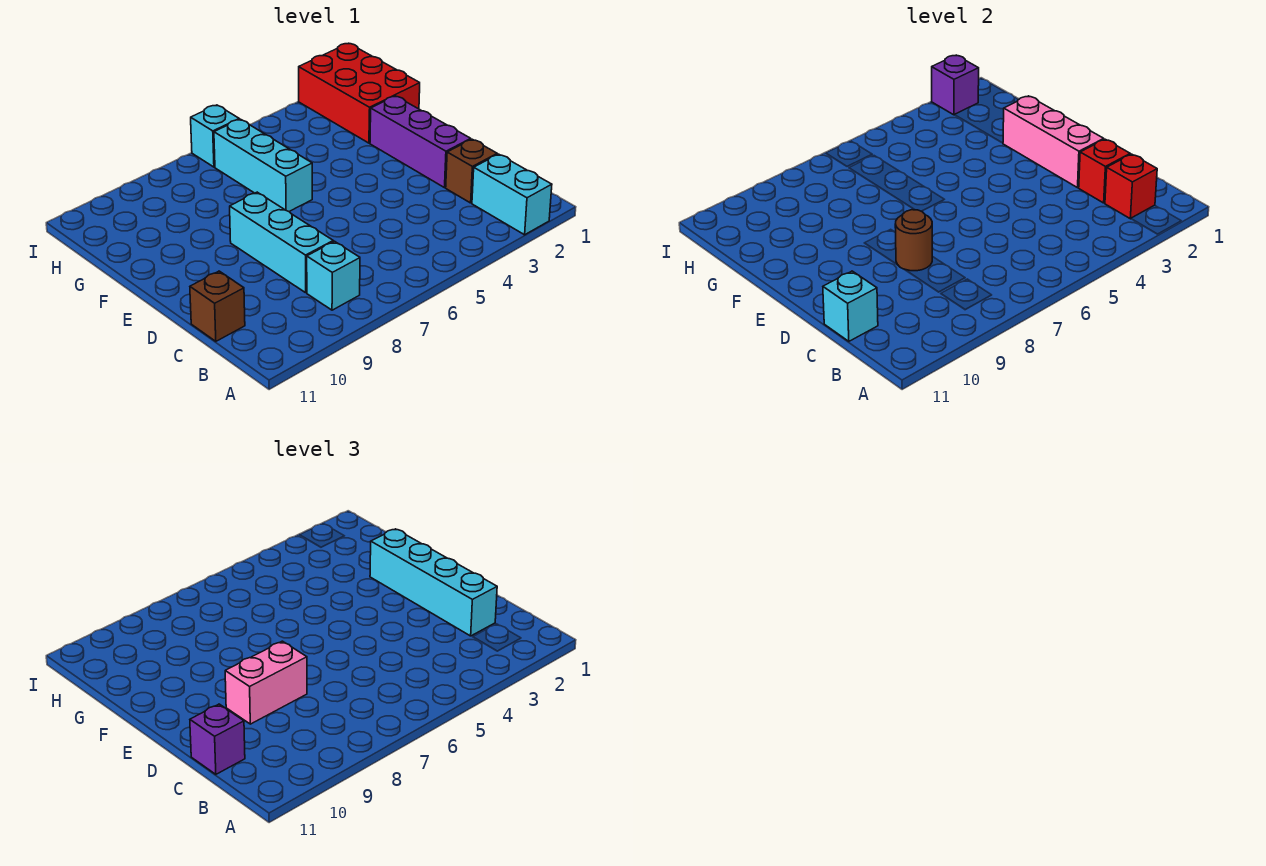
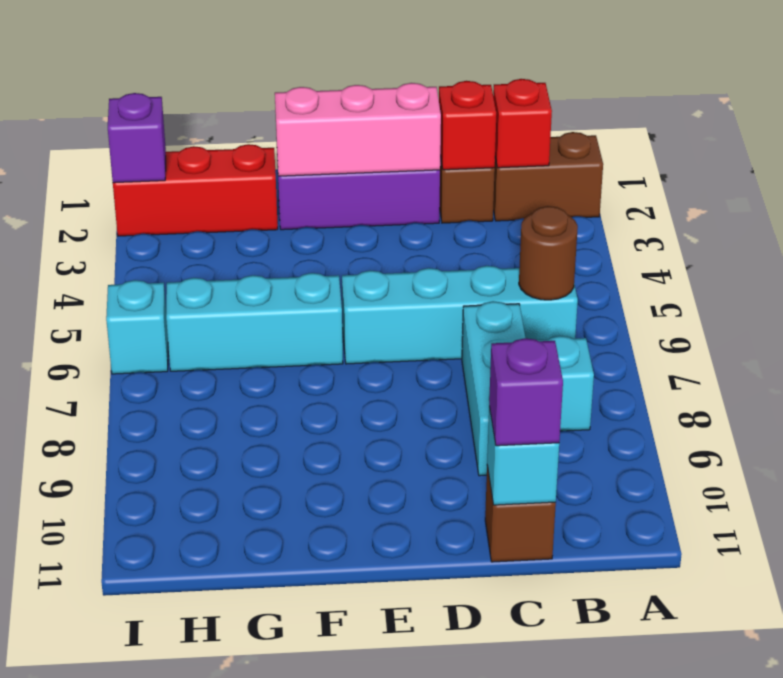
cyan brick A2:B2 level 1 -> brown brick A2:B2 level 1
cyan brick C2:F2 level 3 -> cyan brick B6:E6 level 1
cyan brick C8:E8 level 1 -> cyan brick C7:C9 level 1
brown round brick D8 level 2 -> brown round brick B6 level 2
pink brick D8:D9 level 3 -> none
red brick G1:I2 level 1 -> red brick G2:I2 level 1

